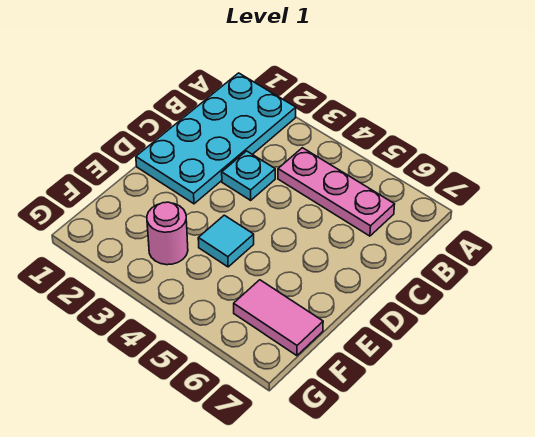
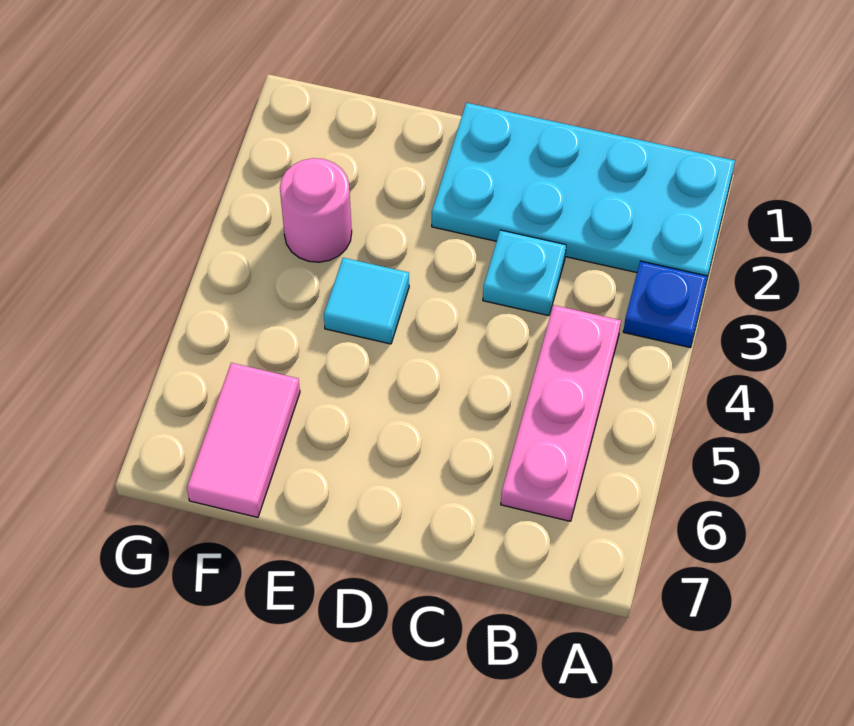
none -> blue plate A3 level 1

